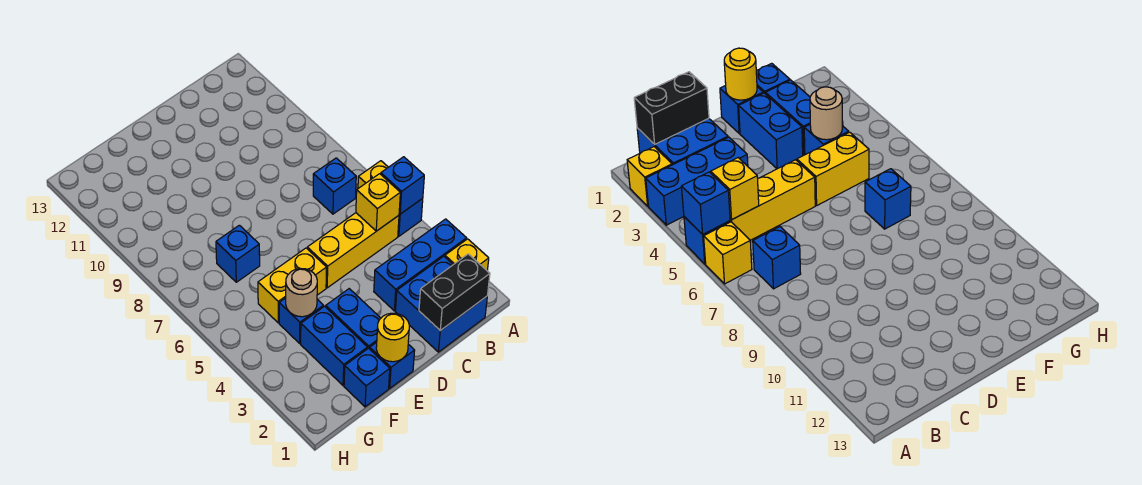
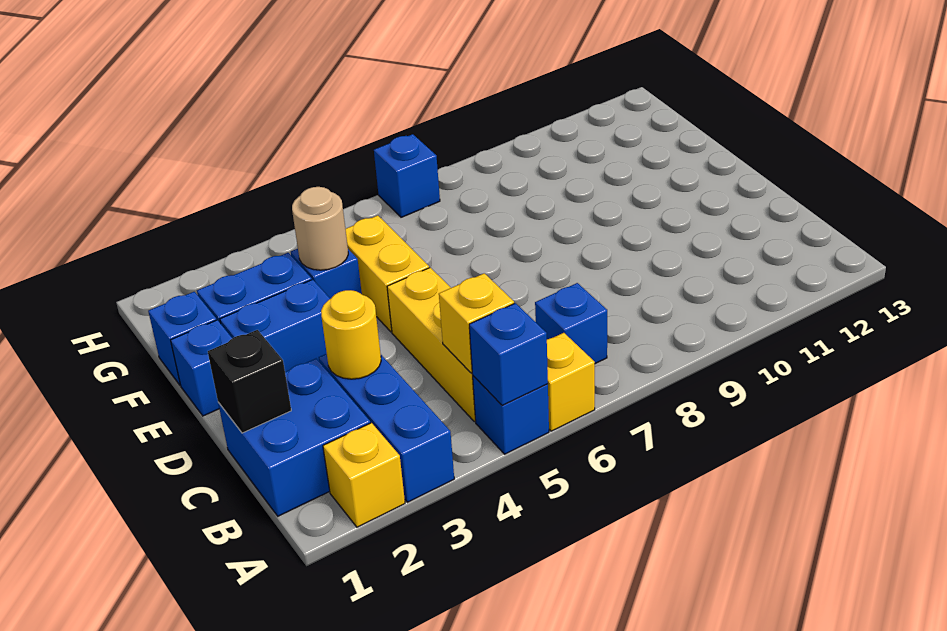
black brick B1:C1 level 2 -> black brick C1 level 2
yellow round brick E1 level 2 -> yellow round brick C3 level 2
blue brick F7 level 1 -> blue brick H7 level 1

